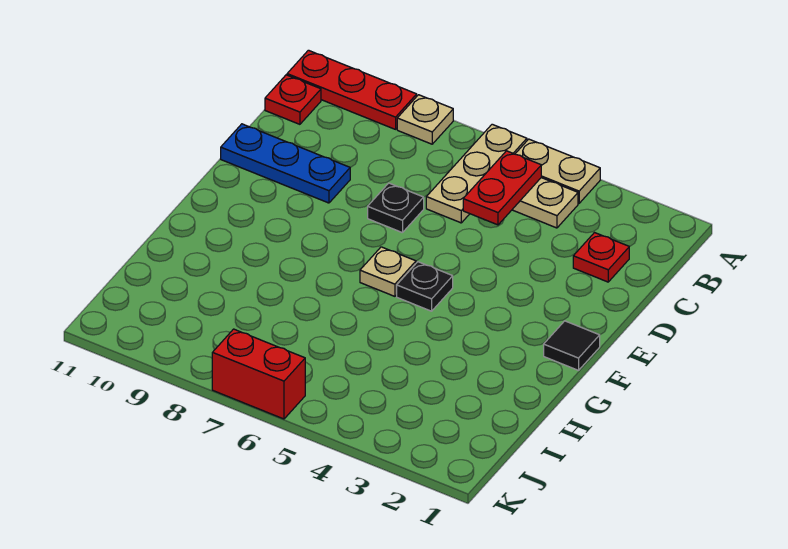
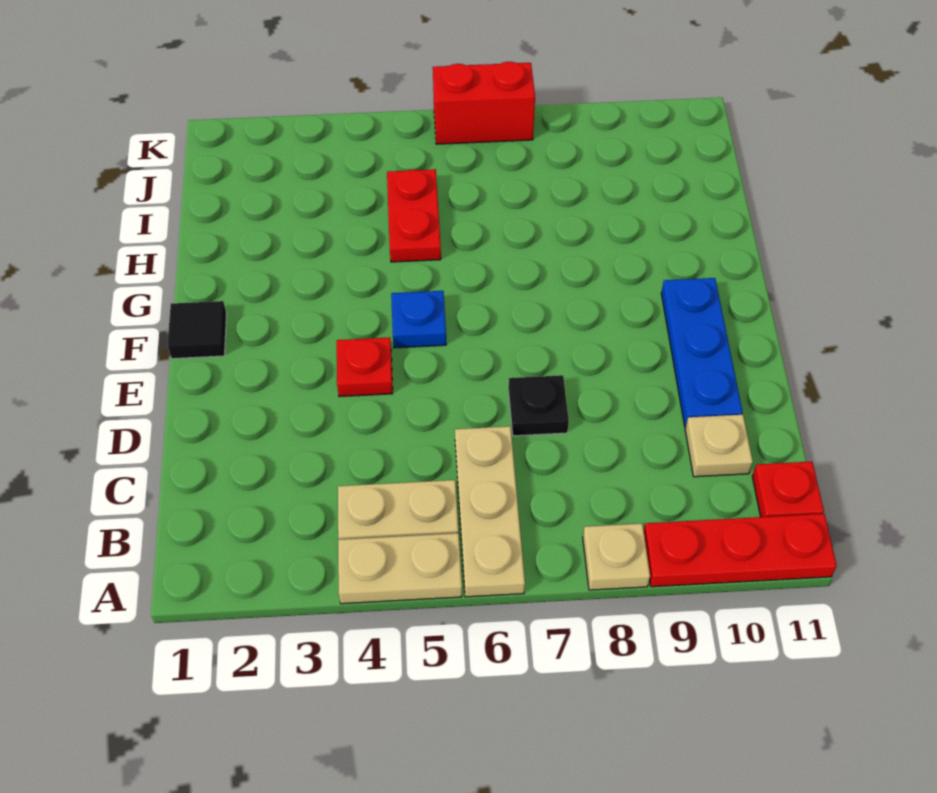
red plate B5:C5 level 2 -> red plate H5:I5 level 1
red plate C2 level 1 -> red plate E4 level 1
blue plate D9:D11 level 1 -> blue plate D10:F10 level 1
black plate F5 level 1 -> blue plate F5 level 1
tan plate F6 level 1 -> tan plate C10 level 1

